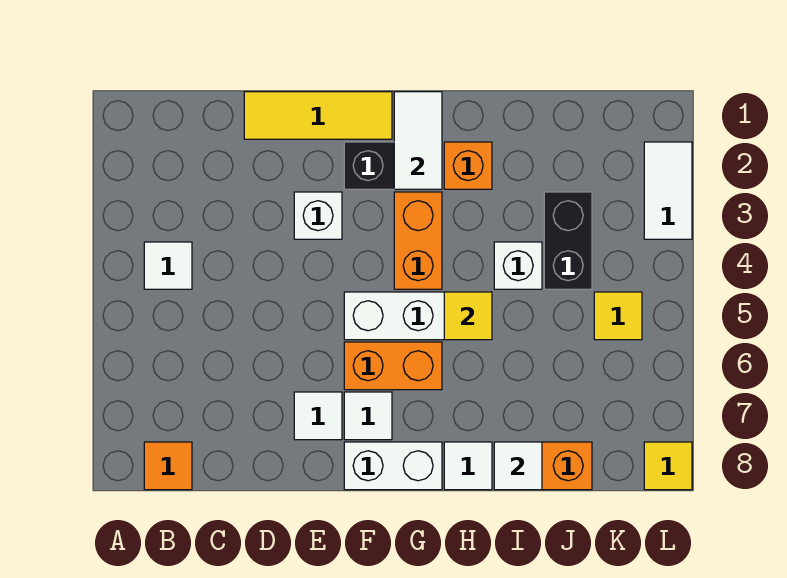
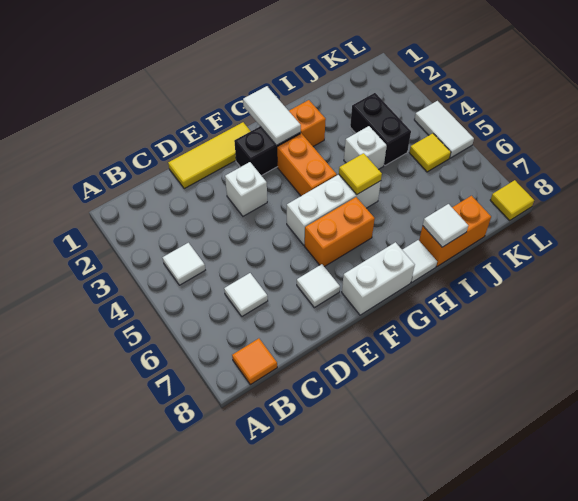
white tile F7 level 1 -> white tile C6 level 1
white tile L2:L3 level 1 -> white tile L4:L5 level 1

